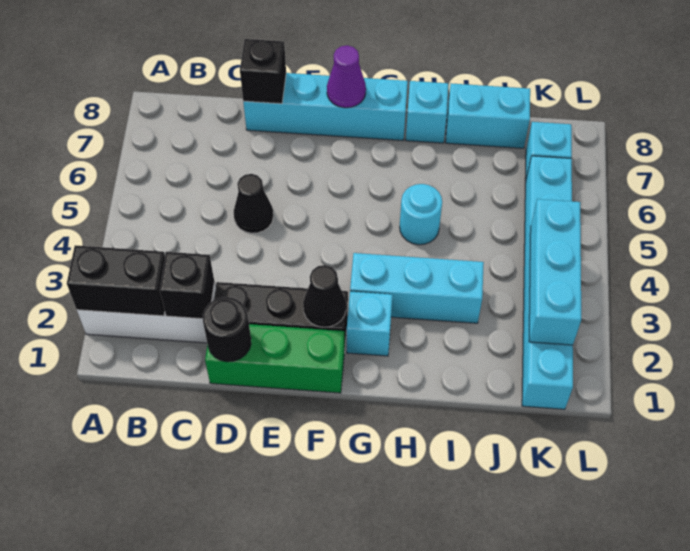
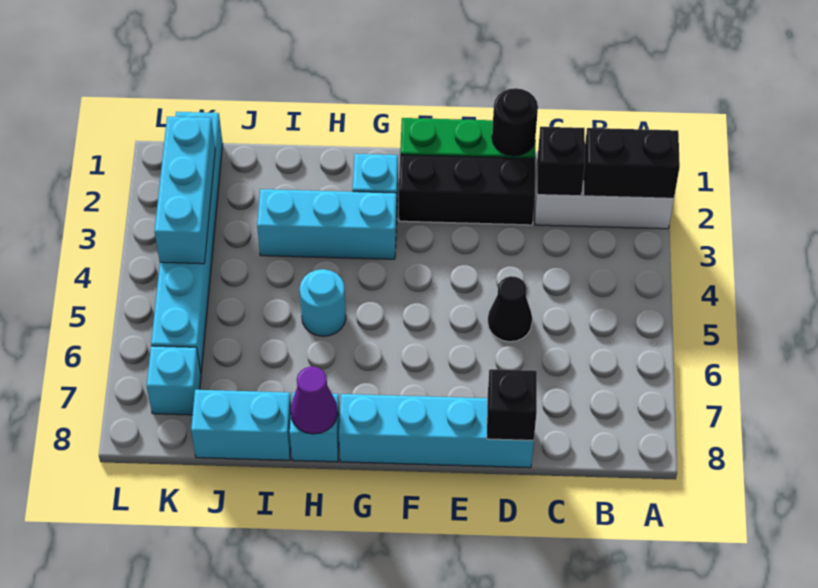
black cone F2 level 2 -> none
purple cone F8 level 2 -> purple cone H8 level 2

